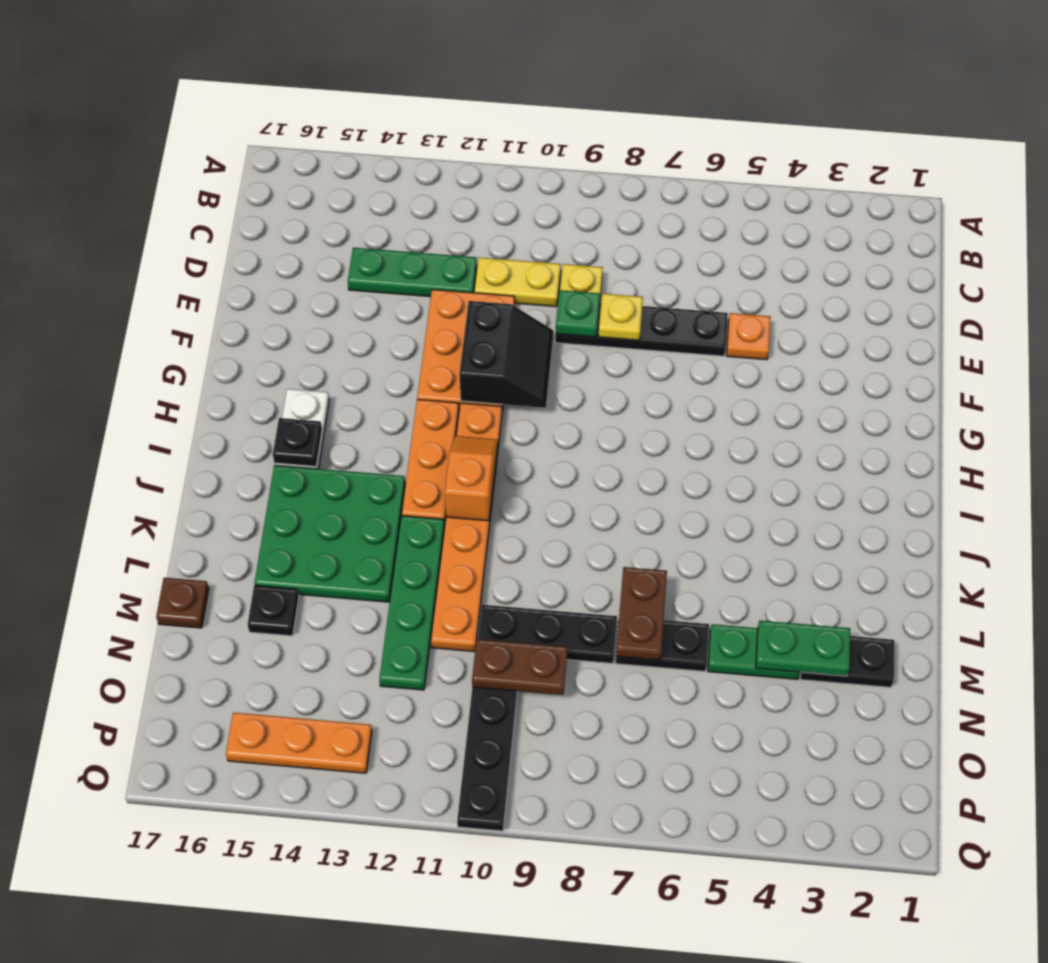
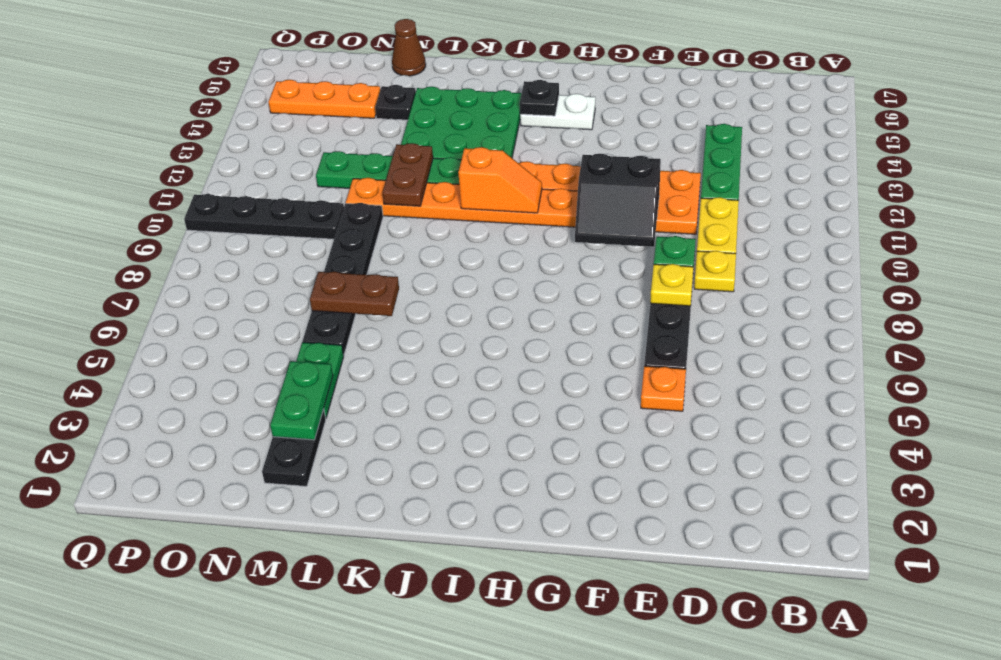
brown plate M17 level 1 -> brown cone M17 level 1
brown plate N9:N10 level 2 -> brown plate L11:L12 level 2
orange plate P13:P15 level 1 -> orange plate N15:P15 level 1

